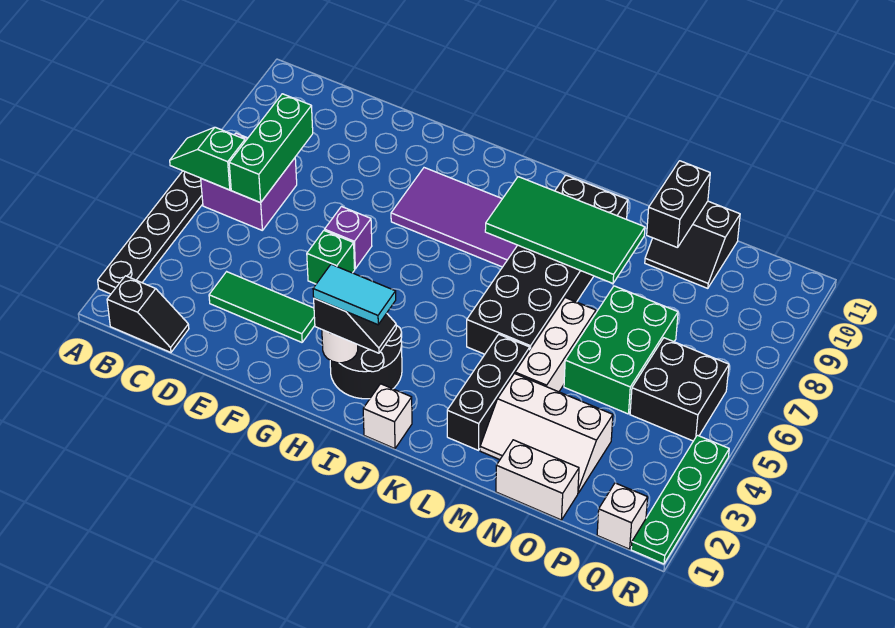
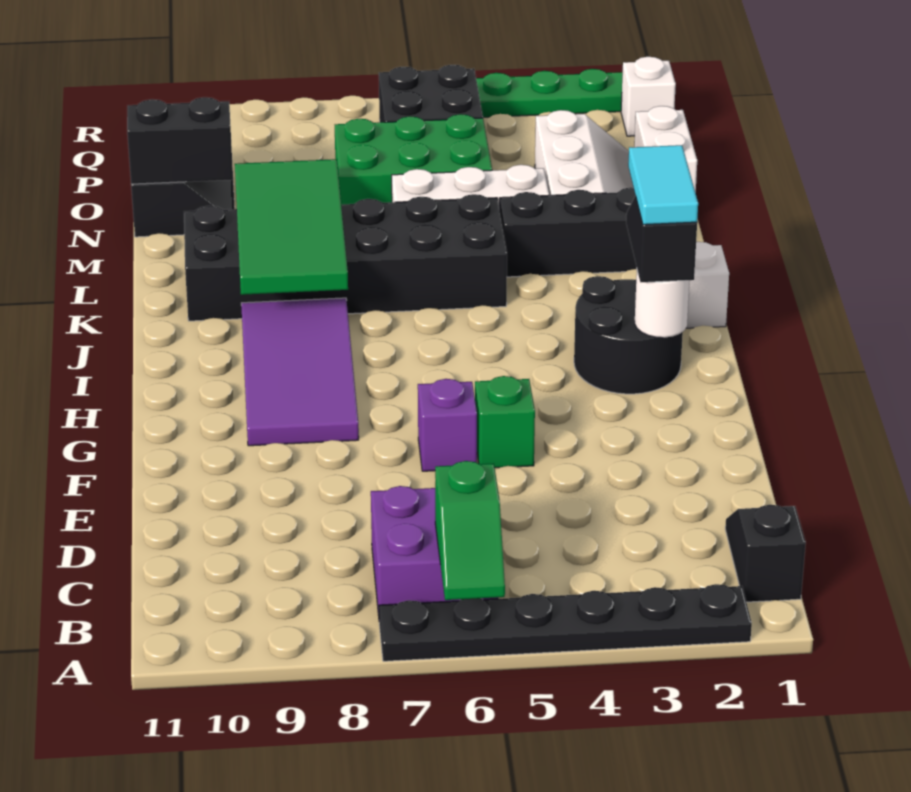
green brick C6:C8 level 2 -> none
green tile D3:F3 level 1 -> none

